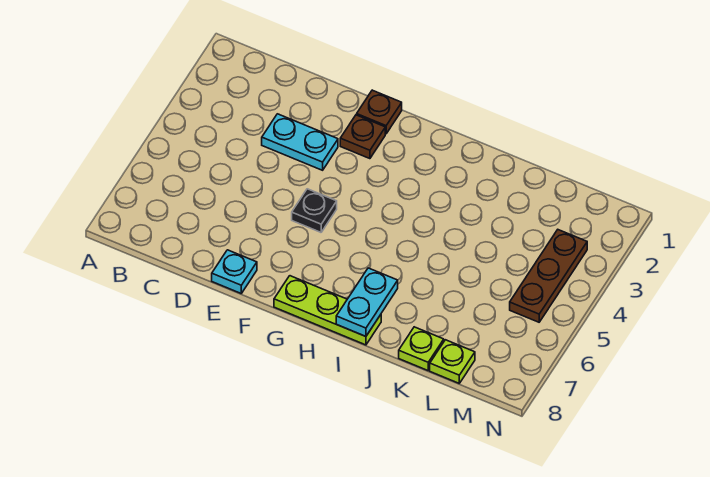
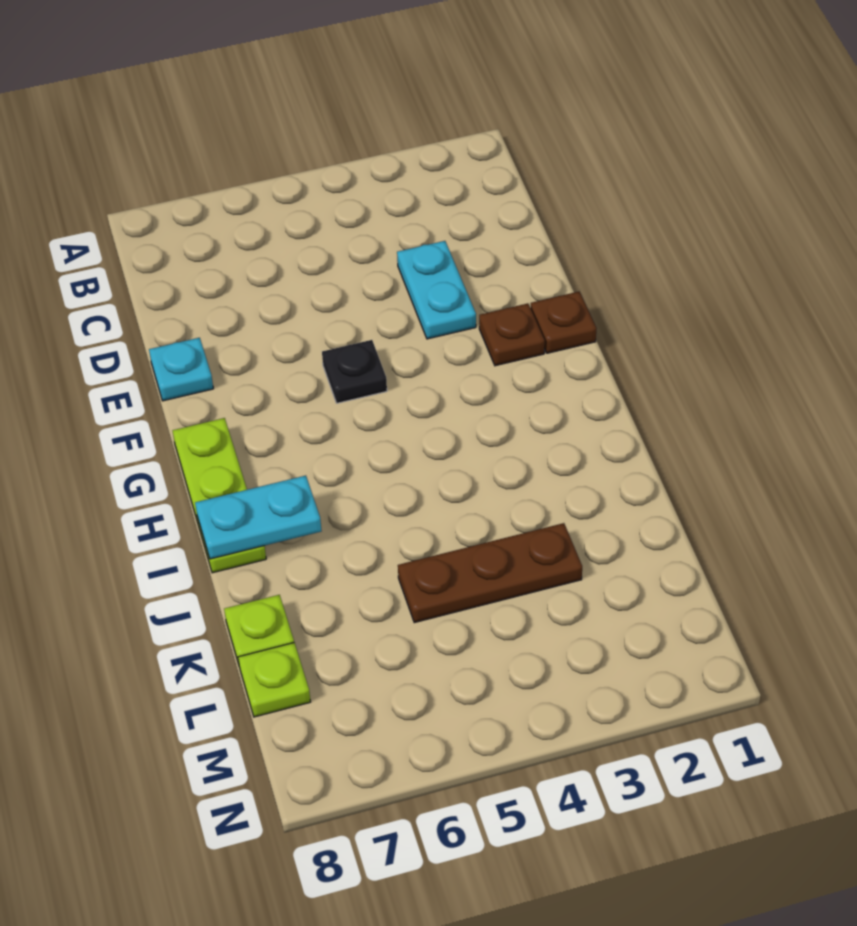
brown plate M3:M5 level 1 -> brown plate K3:K5 level 1

